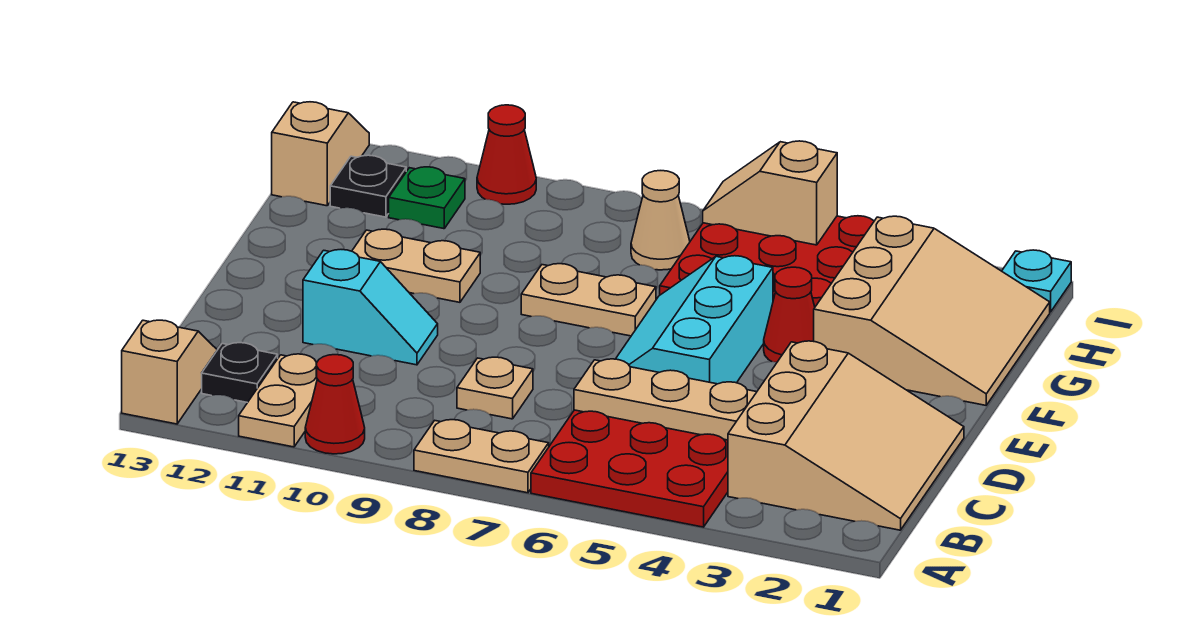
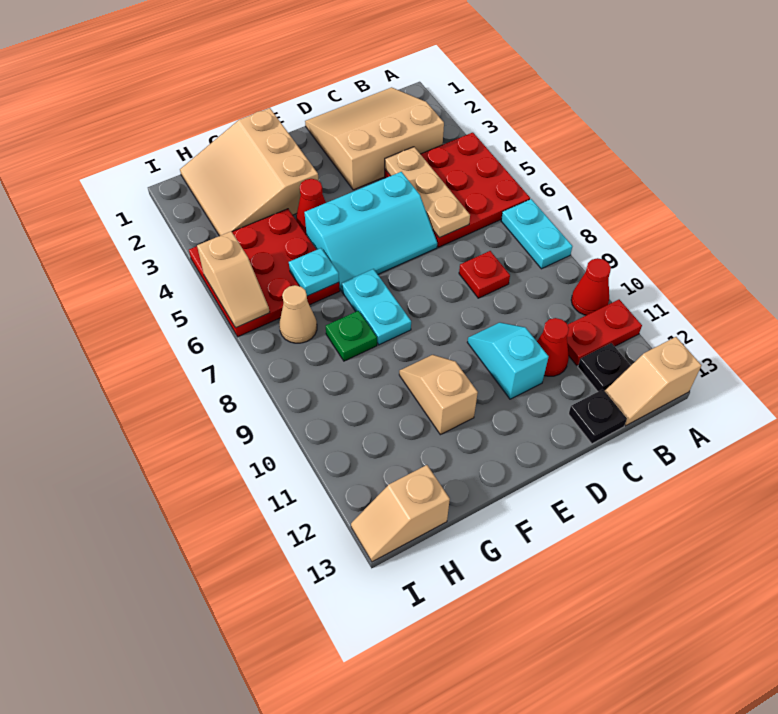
tan plate A7:A8 level 1 -> cyan plate A7:A8 level 1
tan plate A11:B11 level 1 -> red plate A11:B11 level 1
tan plate C8 level 1 -> red plate C8 level 1
tan slope F1:H3 level 1 top 3 -> tan slope F1:H3 level 1 top F
tan plate F7:F8 level 1 -> cyan plate F7:F8 level 1
tan plate F10:F11 level 1 -> tan slope F10:F11 level 1 top 11
green plate H11 level 1 -> green plate G8 level 1
black plate H12 level 1 -> black plate C13 level 1
cyan plate I1 level 1 -> cyan plate G6 level 2
red cone I10 level 1 -> red cone C11 level 1

